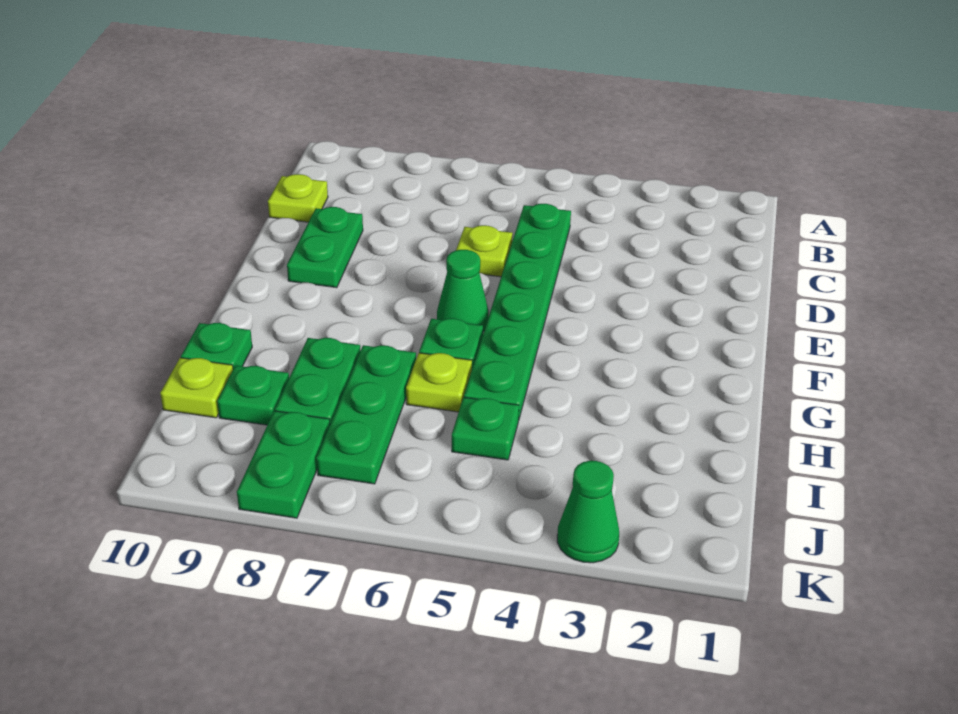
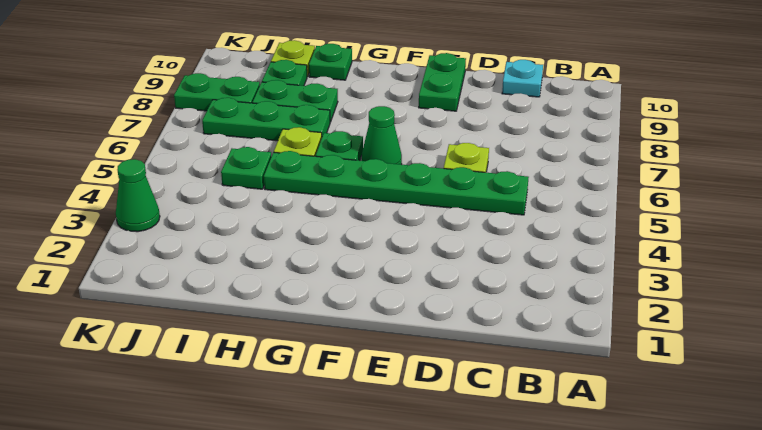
lime plate C10 level 1 -> cyan plate C10 level 1
green plate D9:E9 level 1 -> green plate E9:E10 level 1

